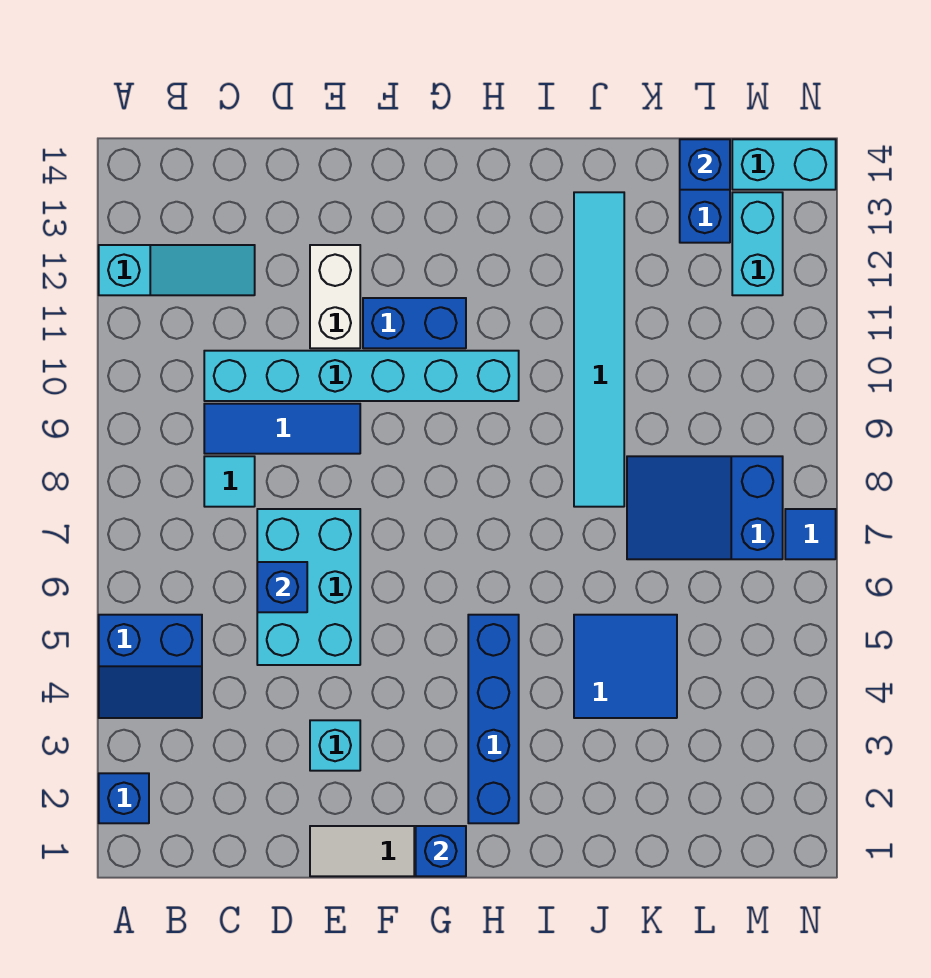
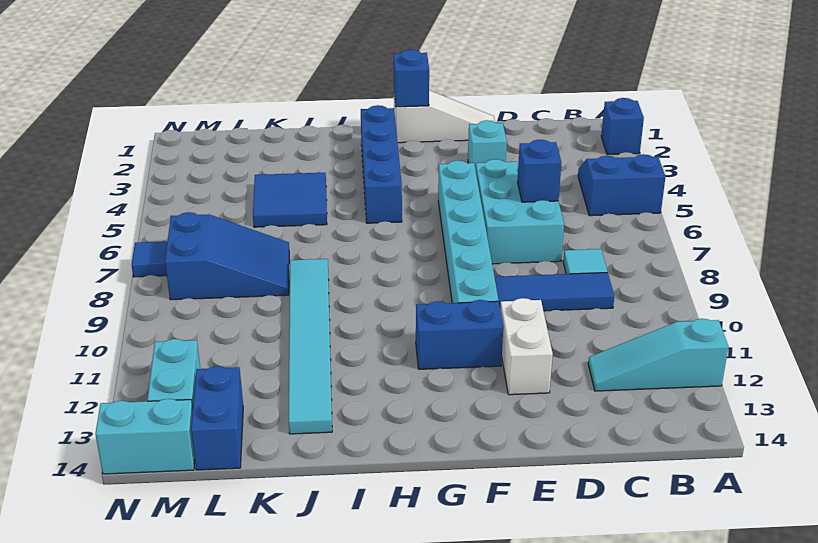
cyan brick C10:H10 level 1 -> cyan brick F5:F10 level 1
blue brick L14 level 2 -> none

